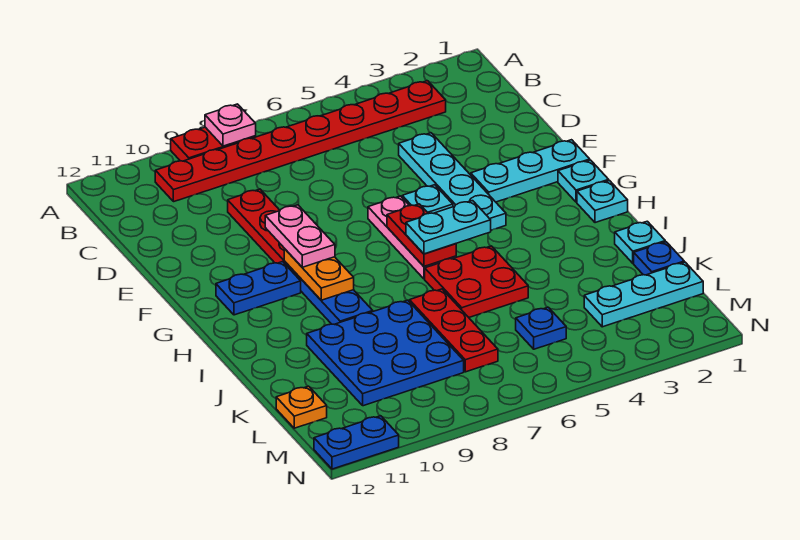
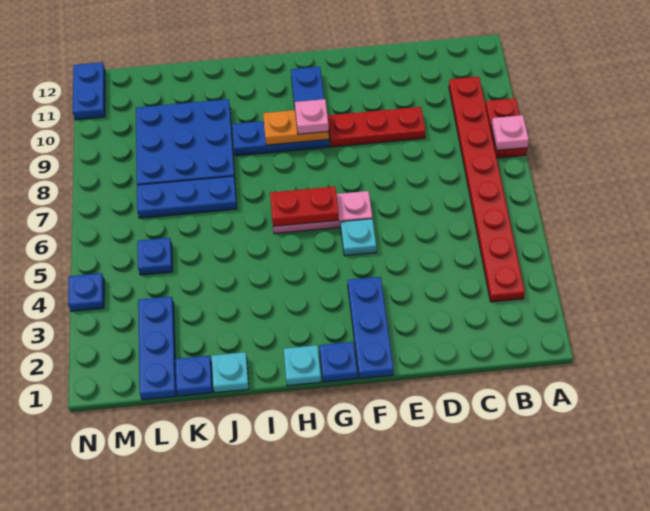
cyan plate D4:G4 level 1 -> none
cyan plate F1:F3 level 1 -> blue plate F1:F3 level 1
pink plate F9:G9 level 3 -> pink plate G9 level 3
cyan plate G1 level 1 -> blue plate G1 level 1
cyan plate H5:H6 level 3 -> none
red plate I5:J6 level 1 -> none
red plate J7:L7 level 1 -> blue plate J7:L7 level 1
cyan plate L1:L3 level 1 -> blue plate L1:L3 level 1
orange plate L12 level 1 -> none
none -> blue plate N4 level 1

